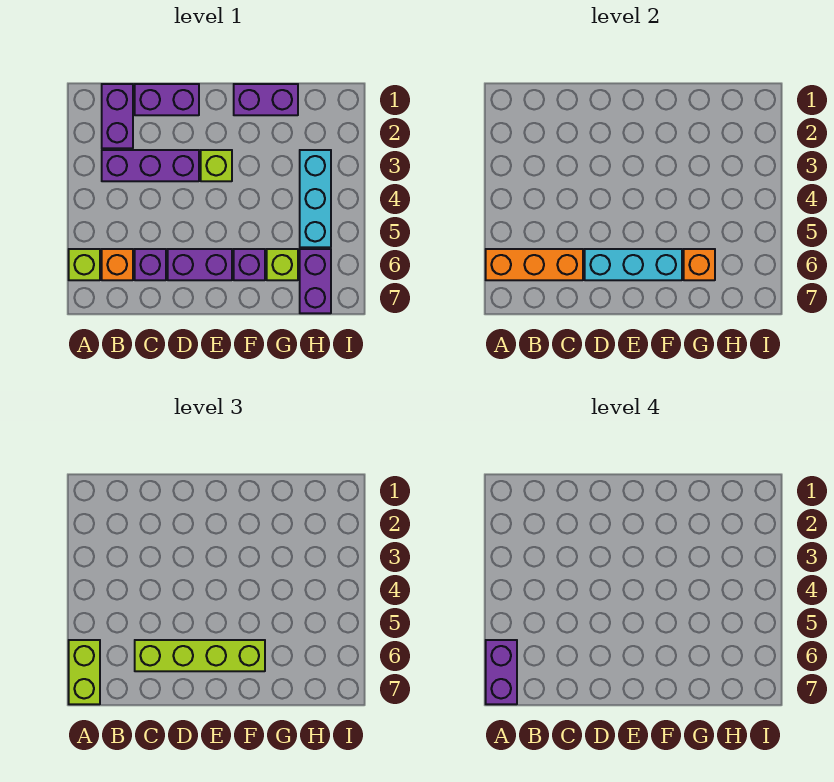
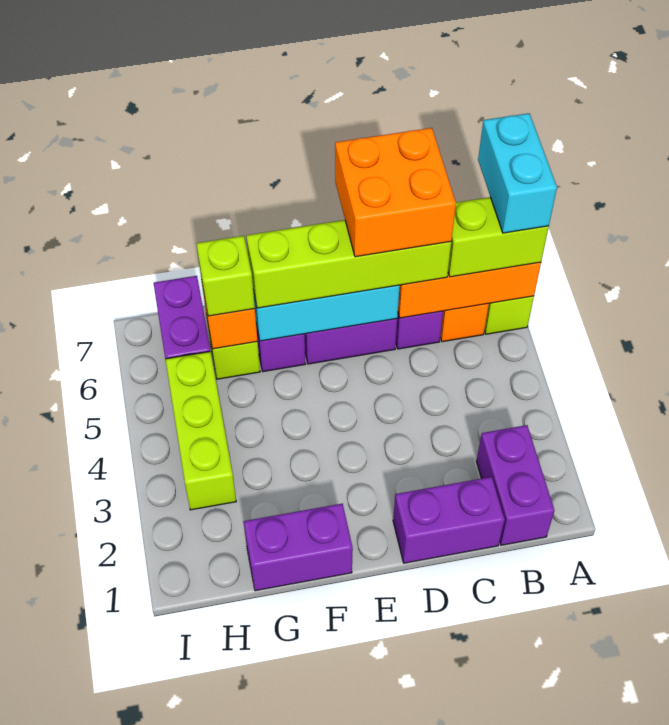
lime brick A6:A7 level 3 -> lime brick A6:B6 level 3
purple brick A6:A7 level 4 -> cyan brick A6:A7 level 4
purple brick B3:D3 level 1 -> none
none -> orange brick C6:D7 level 4
lime brick E3 level 1 -> lime brick G6 level 3
cyan brick H3:H5 level 1 -> lime brick H3:H5 level 1

